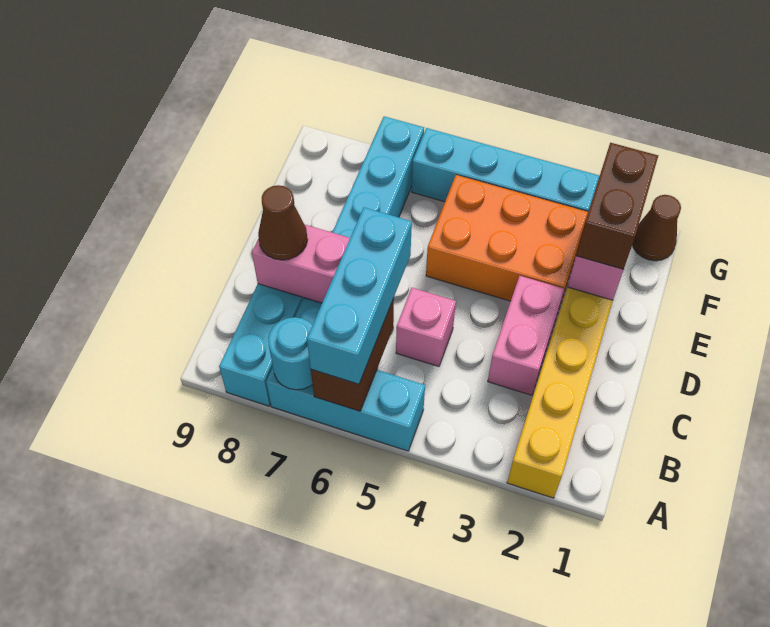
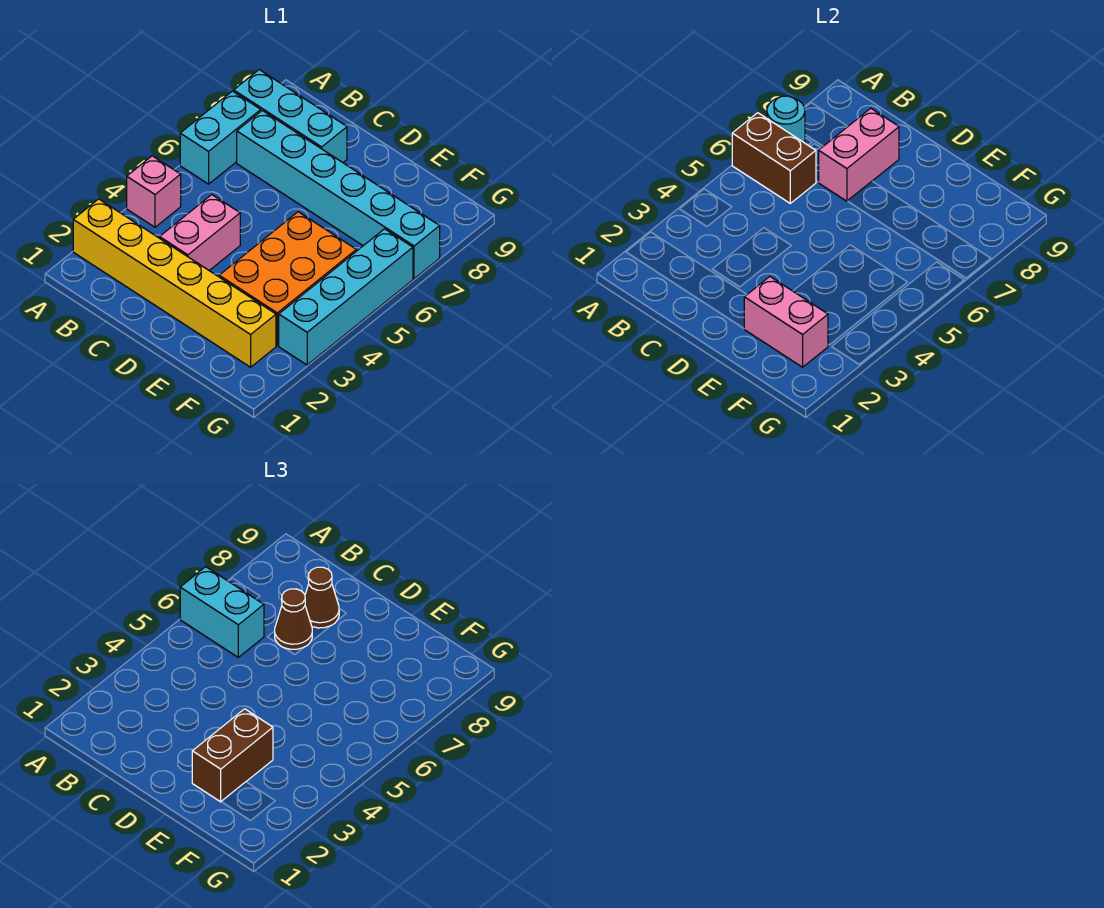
cyan brick A5:A7 level 1 -> cyan brick A6:A7 level 1
cyan brick A6:C6 level 3 -> cyan brick A6:B6 level 3
pink brick C3:D3 level 1 -> pink brick C3:C4 level 1
pink brick C5 level 1 -> pink brick A4 level 1
brown brick E2:F2 level 3 -> brown brick E2:E3 level 3
brown cone G1 level 1 -> brown cone C7 level 3

